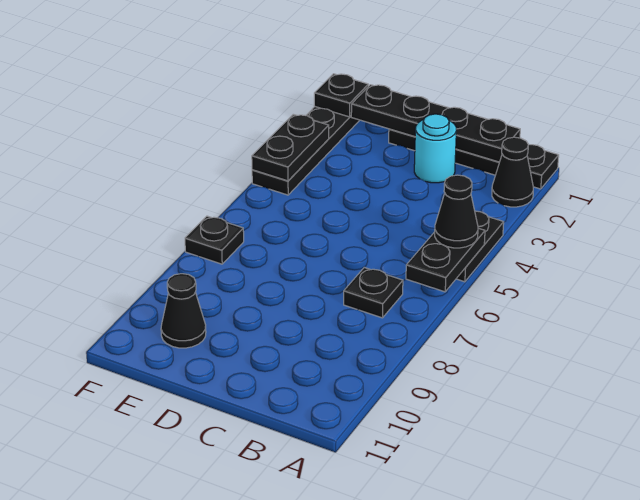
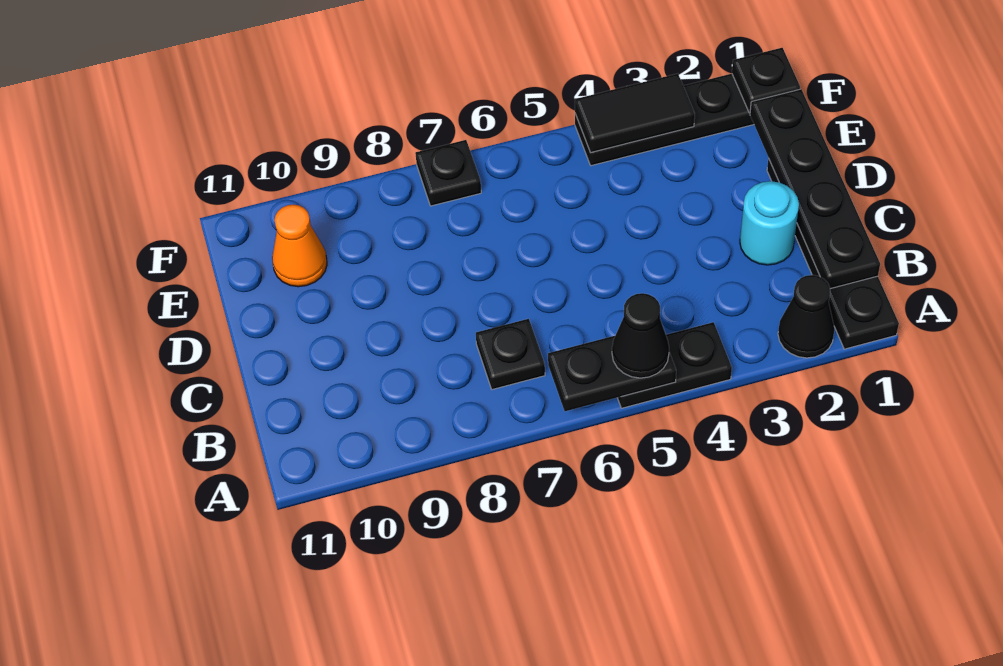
black cone E10 level 1 -> orange cone E10 level 1
black plate F3:F4 level 2 -> black tile F3:F4 level 2

